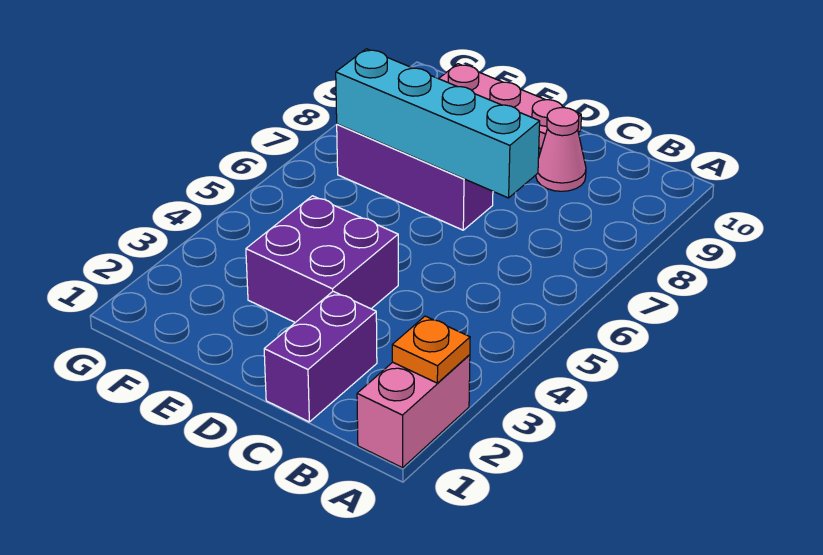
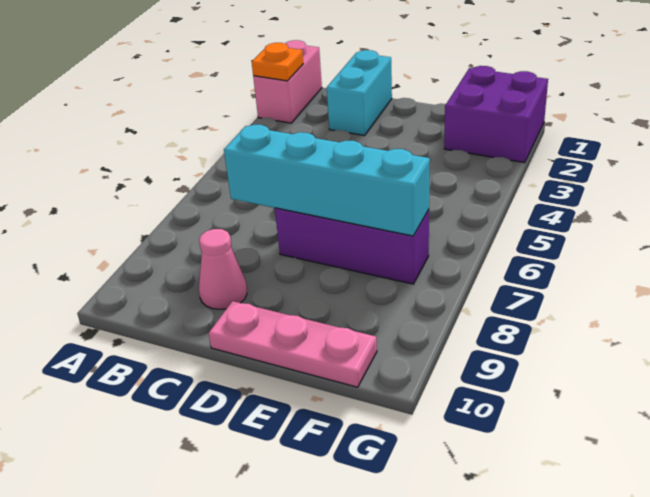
purple brick C1:C2 level 1 -> cyan brick C1:C2 level 1
purple brick D3:E4 level 1 -> purple brick F1:G2 level 1

